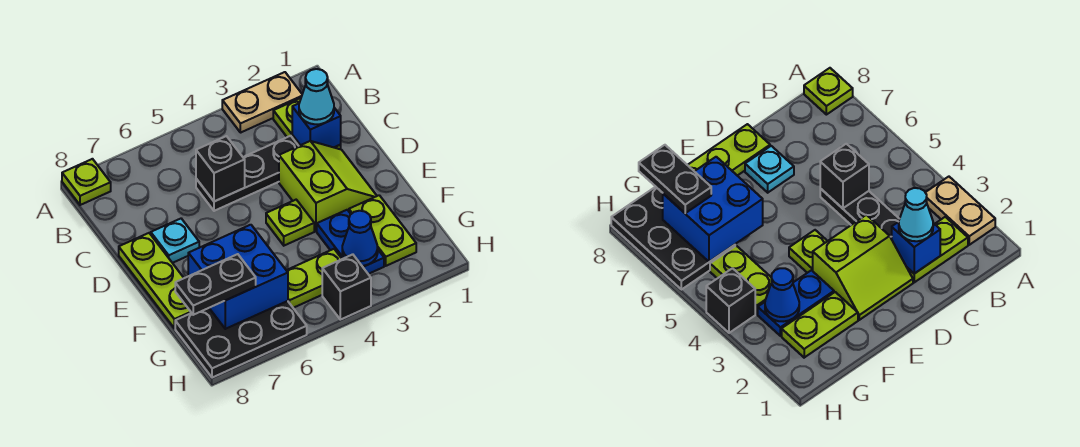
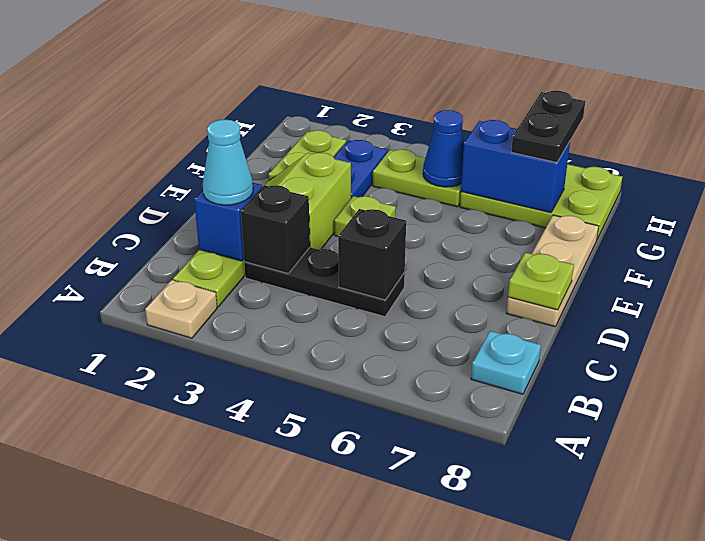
tan plate A2:A3 level 1 -> tan plate A2 level 1
lime plate A8 level 1 -> lime plate D8 level 2
cyan plate D7 level 1 -> cyan plate B8 level 1
lime plate D8:F8 level 1 -> tan plate D8:F8 level 1
blue brick F6:G7 level 2 -> blue brick G6:G7 level 2
blue cone G3 level 2 -> blue cone G5 level 2
black plate G6:H8 level 1 -> lime plate G6:H8 level 1
black plate G7:G8 level 3 -> black plate G7:H7 level 3
black brick H4 level 1 -> black brick C3 level 2

